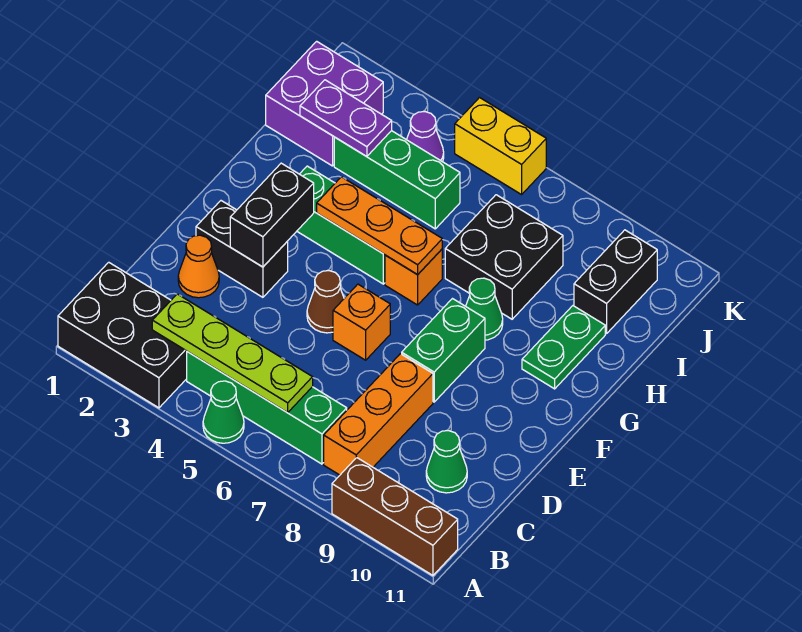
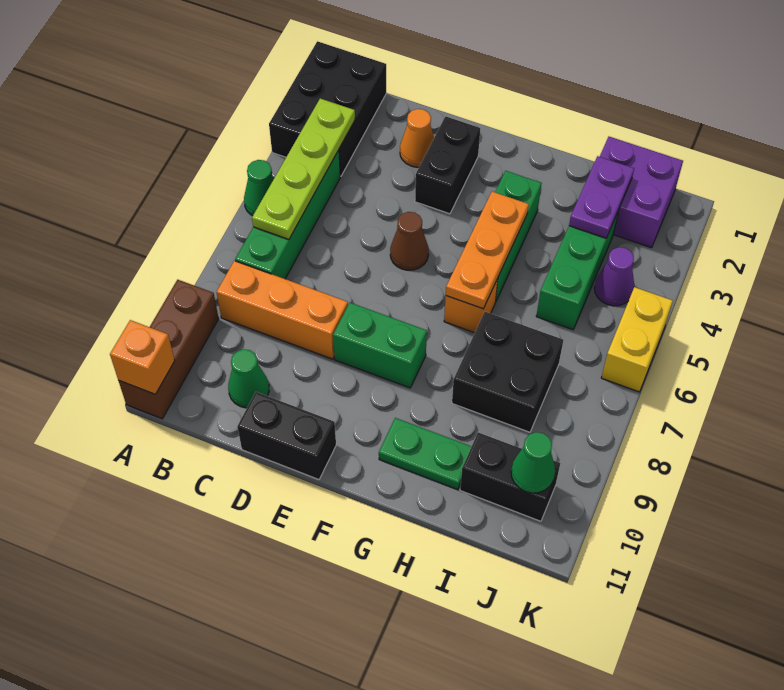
black brick E3:F3 level 2 -> black brick D11:E11 level 1
orange brick E6 level 1 -> orange brick A11 level 2
green cone G8 level 1 -> green cone J10 level 2

